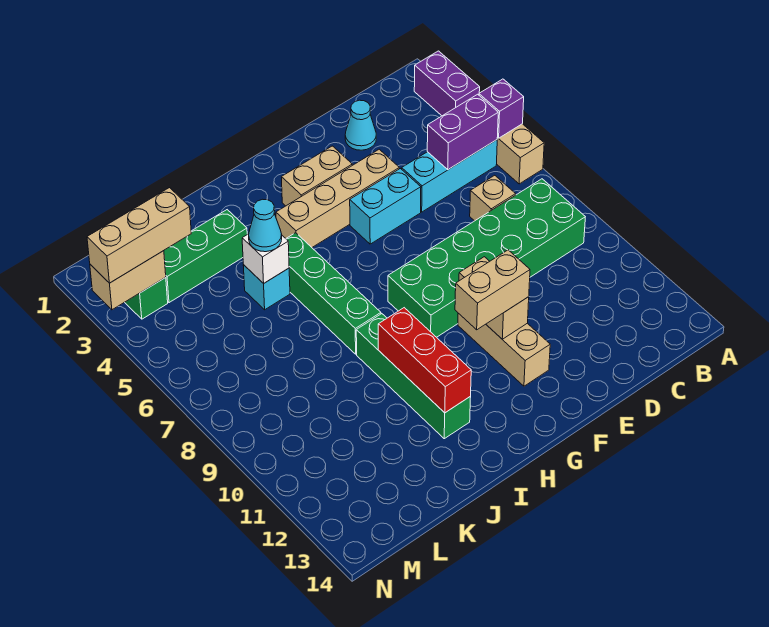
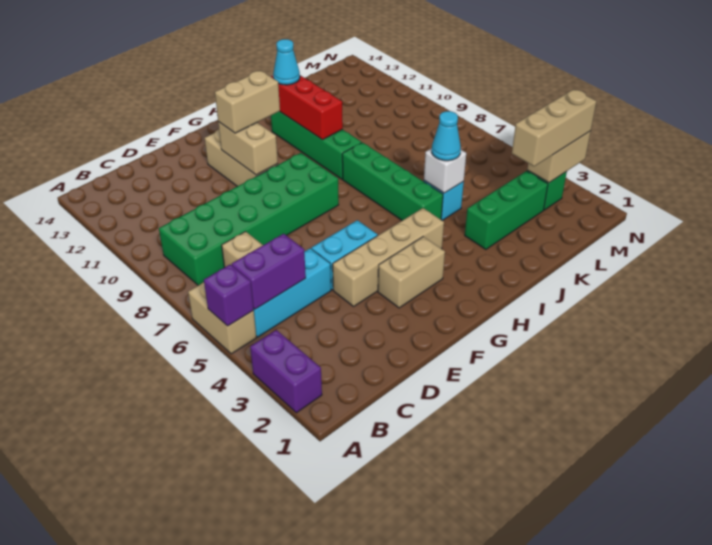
cyan cone D2 level 1 -> cyan cone I12 level 3

